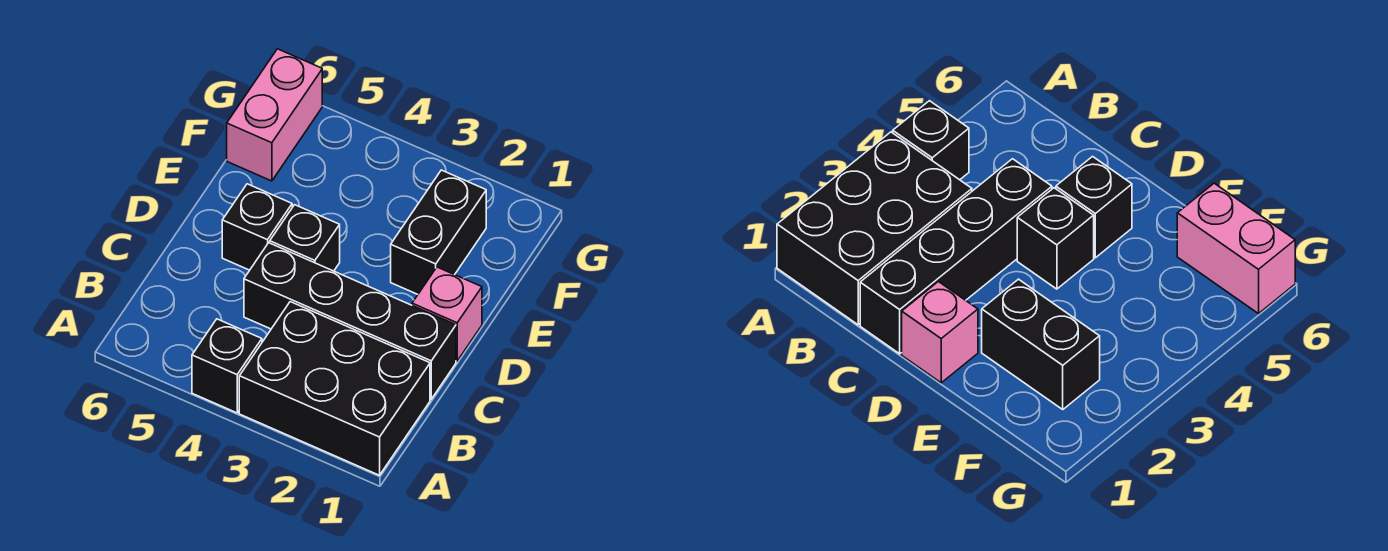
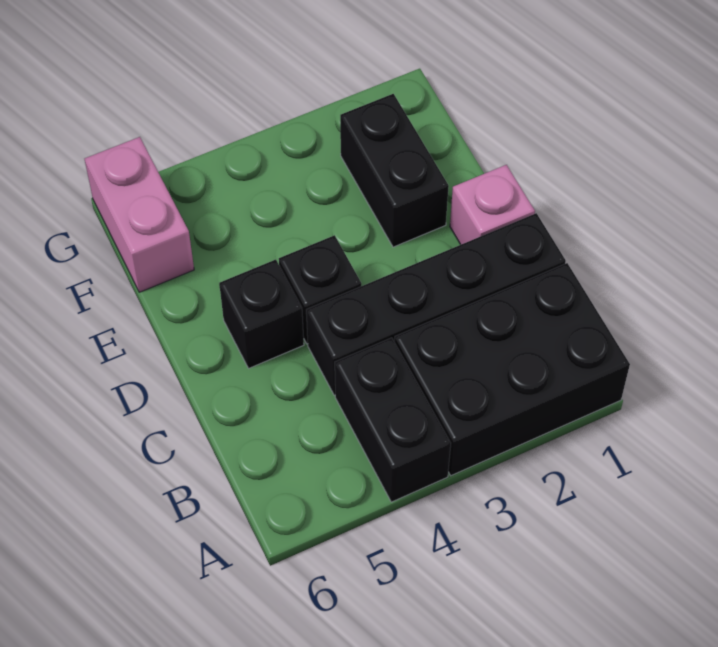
black brick A4 level 1 -> black brick A4:B4 level 1

